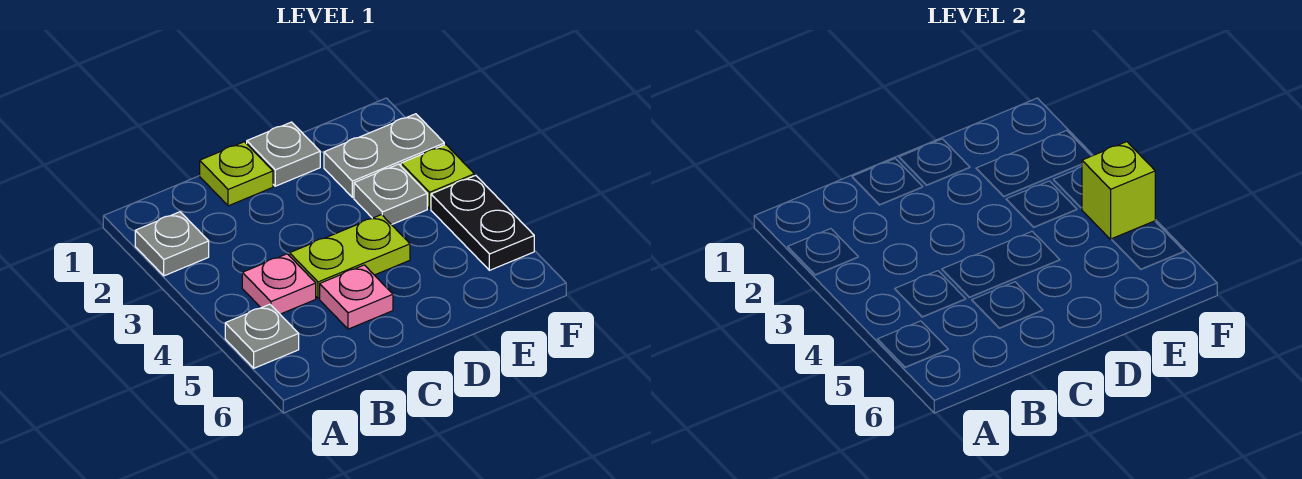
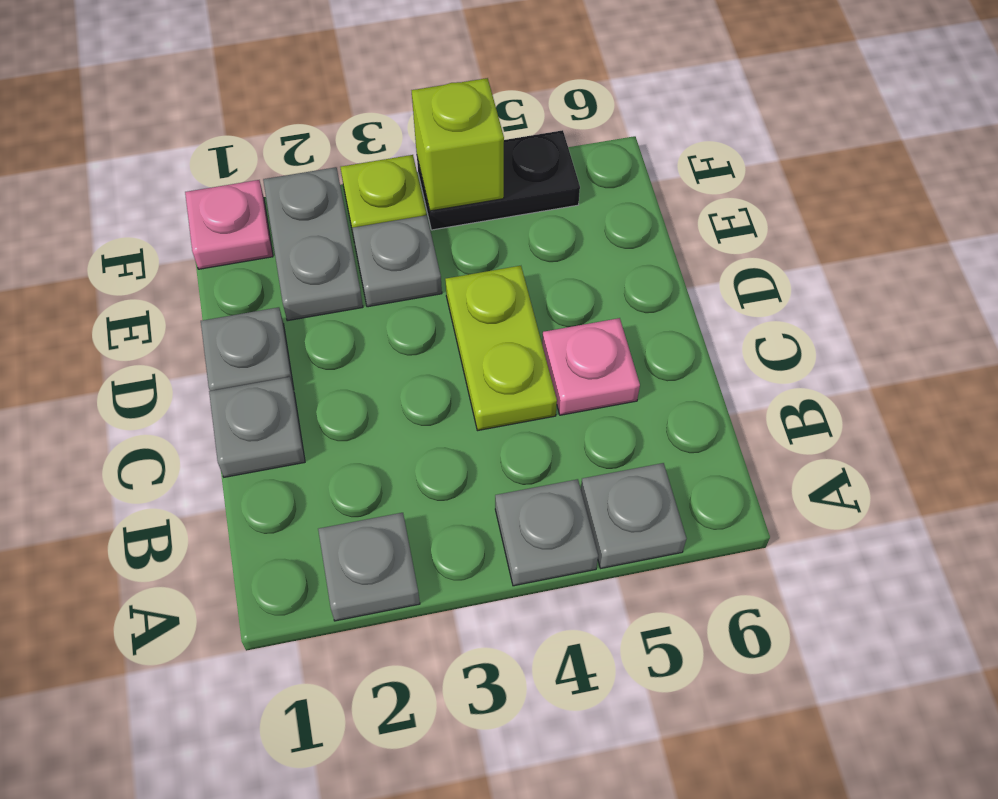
none -> grey plate A4 level 1
pink plate B4 level 1 -> pink plate F1 level 1
lime plate C1 level 1 -> grey plate C1 level 1

